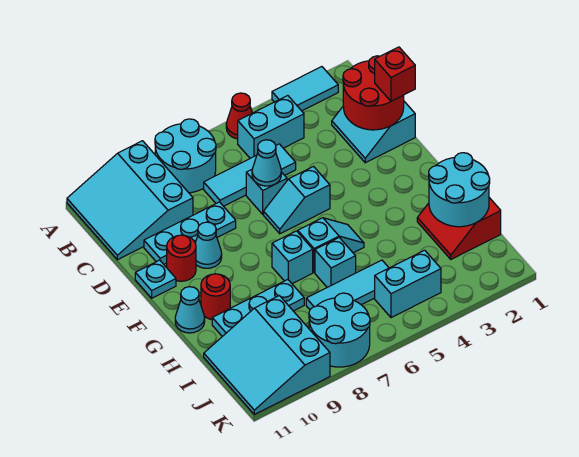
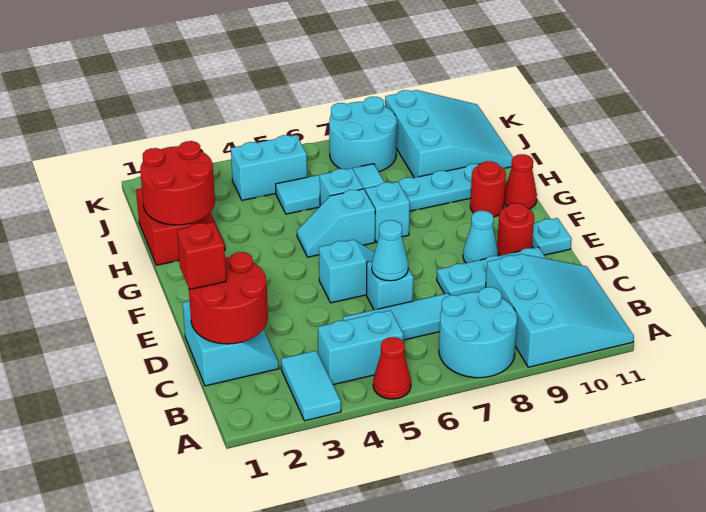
cyan tile A2:A3 level 1 -> cyan tile A3:B3 level 1
cyan cone G11 level 1 -> red cone G11 level 1
cyan round brick H1:I2 level 2 -> red round brick H1:I2 level 2

